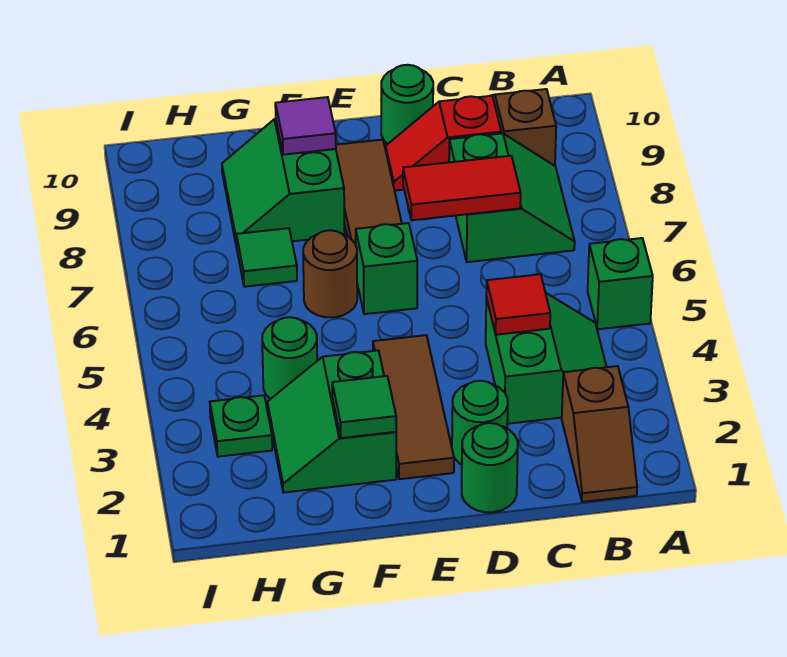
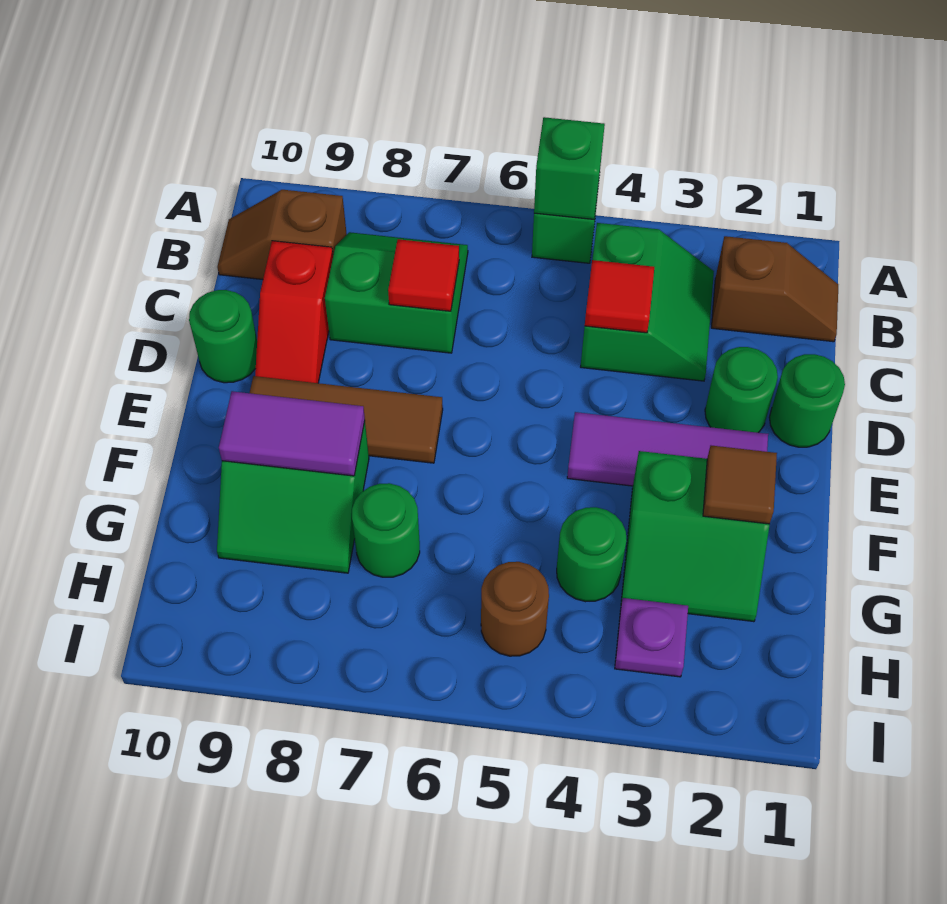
green slope B3:C4 level 1 top C -> green slope B3:C4 level 1 top 4
red tile C7:D7 level 2 -> red tile C7 level 2
brown tile E2:E4 level 1 -> purple tile E2:E4 level 1
green brick E6 level 1 -> green brick A5 level 2
green tile F2 level 2 -> brown tile F2 level 2
brown round brick F6 level 1 -> brown round brick H5 level 1
purple tile F9 level 2 -> purple tile F8:F9 level 2
green tile G7 level 1 -> green round brick G7 level 1
green plate H3 level 1 -> purple plate H3 level 1

